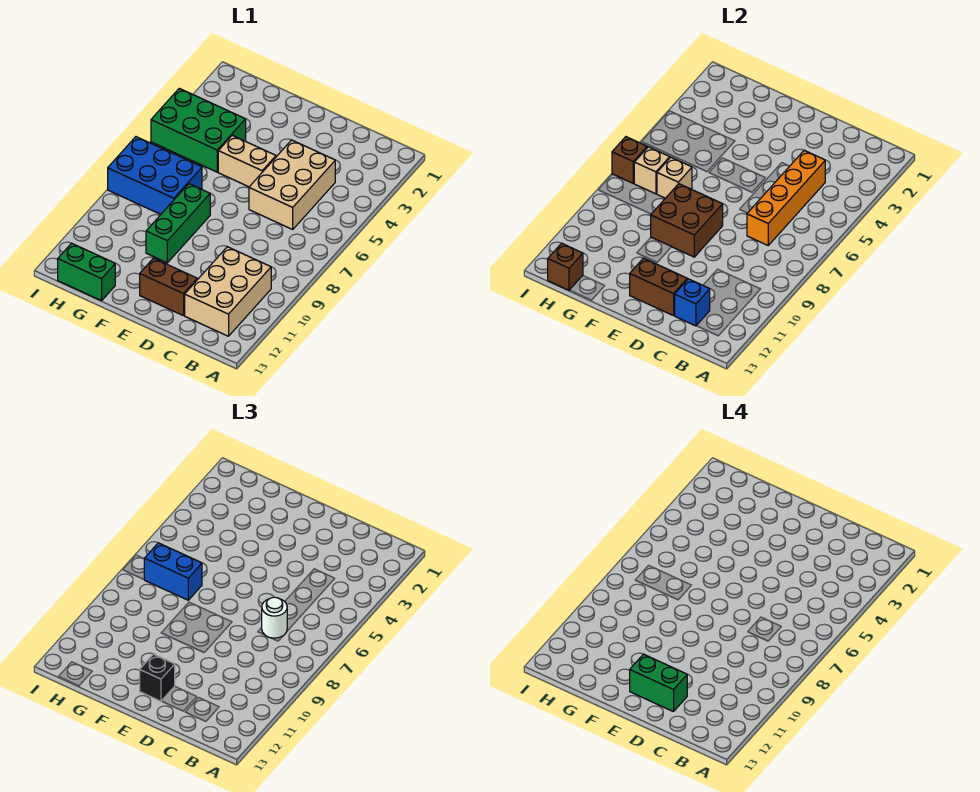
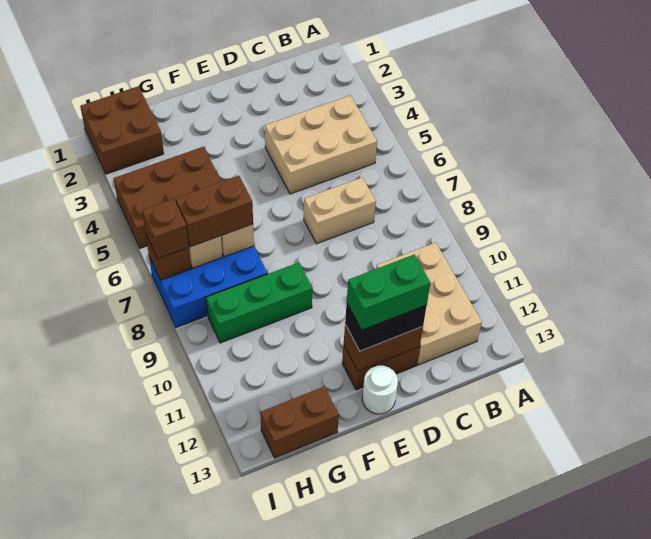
tan brick C4:D6 level 1 -> tan brick B4:D5 level 1
orange brick C4:C7 level 2 -> none
white round brick C7 level 3 -> white round brick E13 level 1
blue brick C12 level 2 -> none
tan brick E5:F5 level 1 -> tan brick C7:D7 level 1
brown brick E8:F9 level 2 -> brown brick H1:I2 level 1
black brick E12 level 3 -> black brick D12:E12 level 3
green brick F8:F10 level 1 -> green brick F9:H9 level 1
green brick G4:I5 level 1 -> brown brick G4:I5 level 1
blue brick G7:H7 level 3 -> brown brick G7:H7 level 3
green brick G13:H13 level 1 -> brown brick G13:H13 level 1
brown brick H13 level 2 -> brown brick I7 level 3

